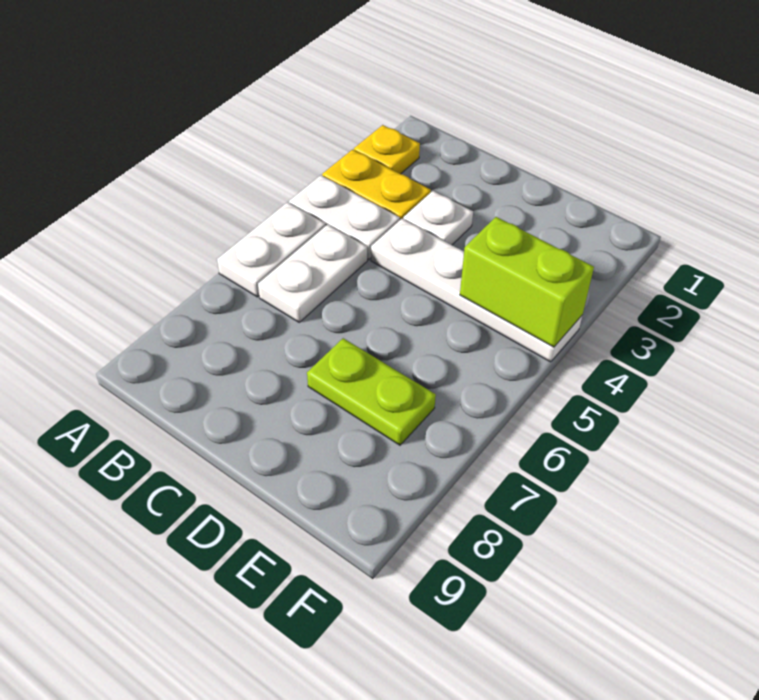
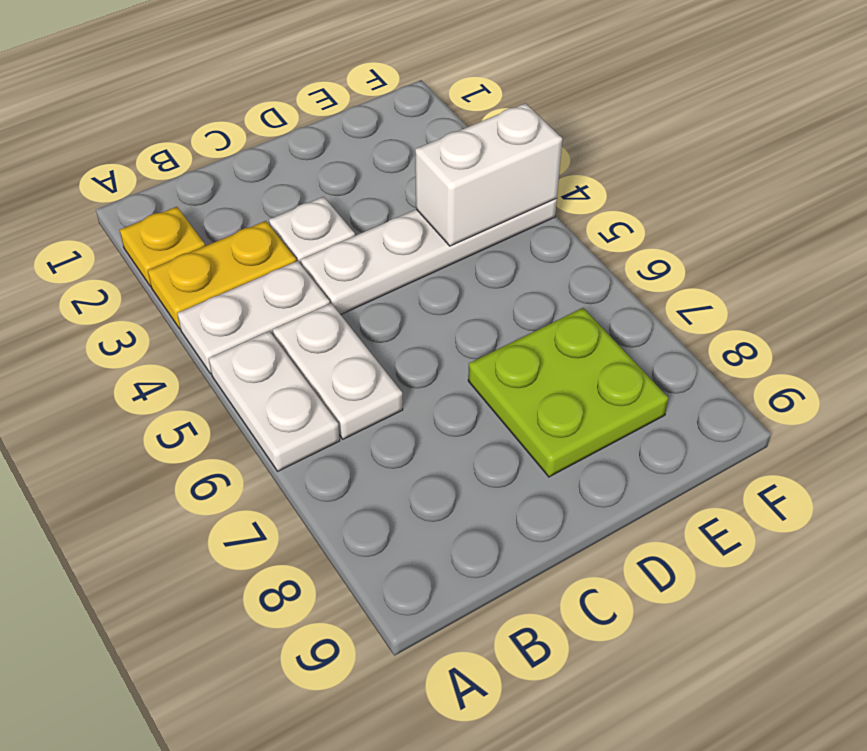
lime plate D7:E7 level 1 -> lime plate D7:E8 level 1
lime brick E4:F4 level 2 -> white brick E4:F4 level 2

